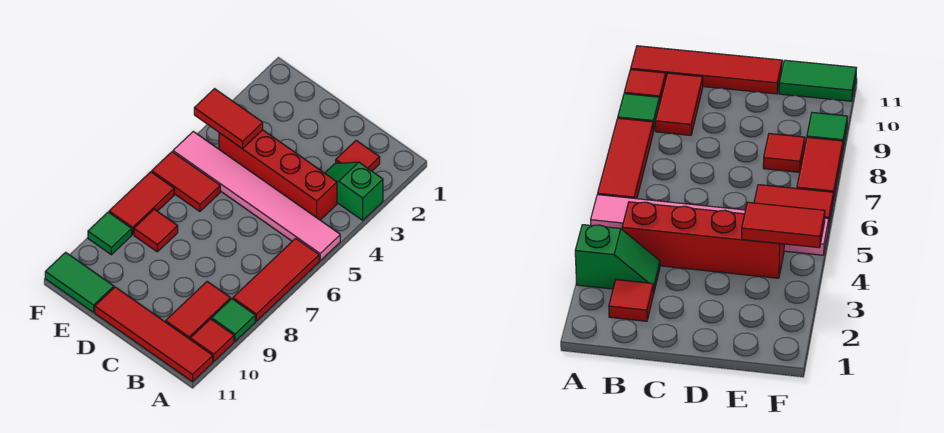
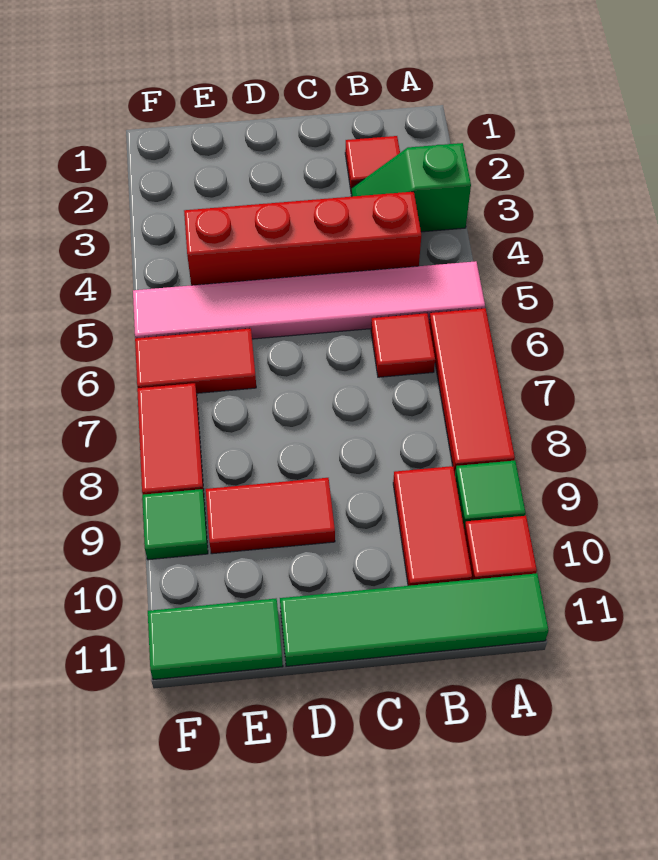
red tile A11:D11 level 1 -> green tile A11:D11 level 1
red tile E4:F4 level 2 -> red tile D9:E9 level 1
red tile E8 level 1 -> red tile B6 level 1

